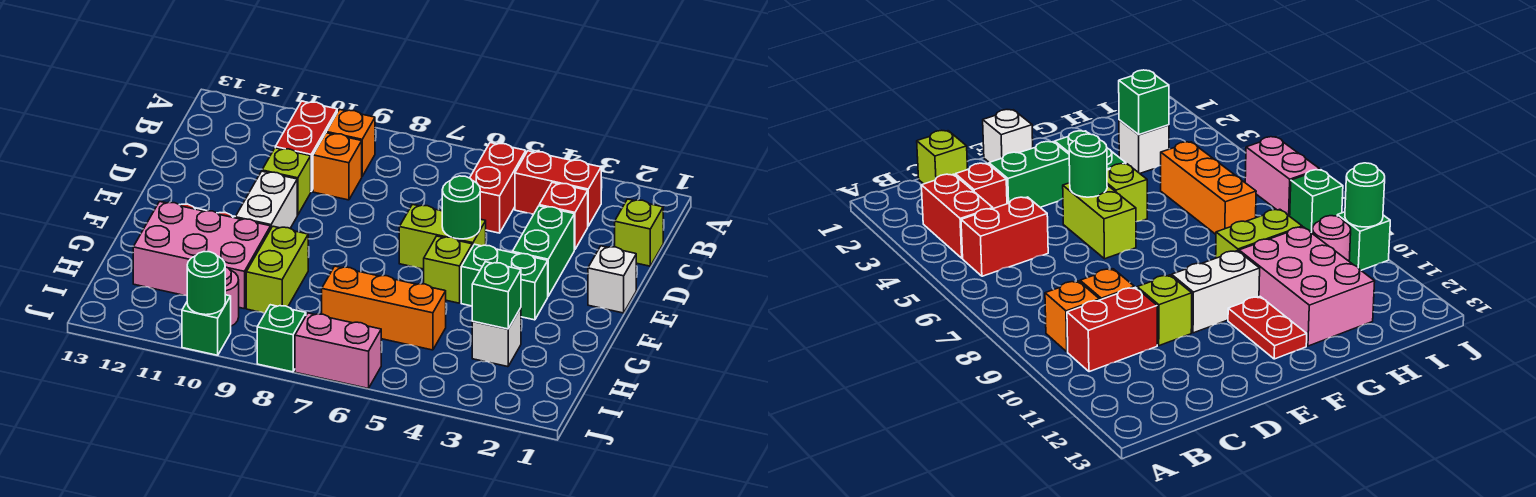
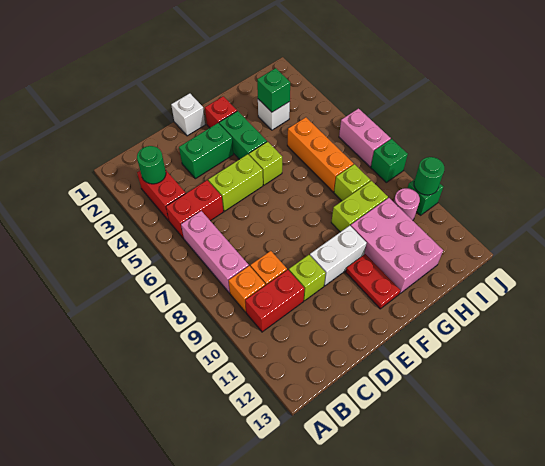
none -> pink brick B6:B8 level 1
lime brick C1 level 1 -> lime brick H8 level 1
red brick C3 level 1 -> red brick F2 level 1
lime brick E5:E6 level 1 -> lime brick D5:E5 level 1
green round brick E5 level 2 -> green round brick B3 level 2

